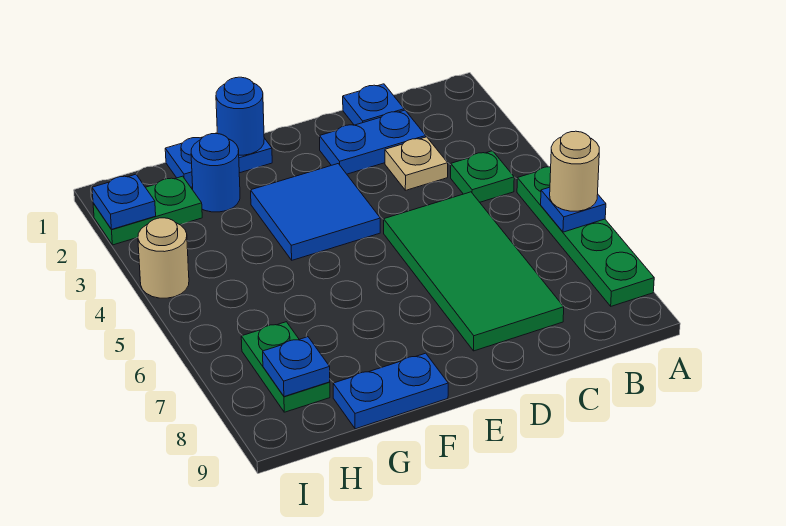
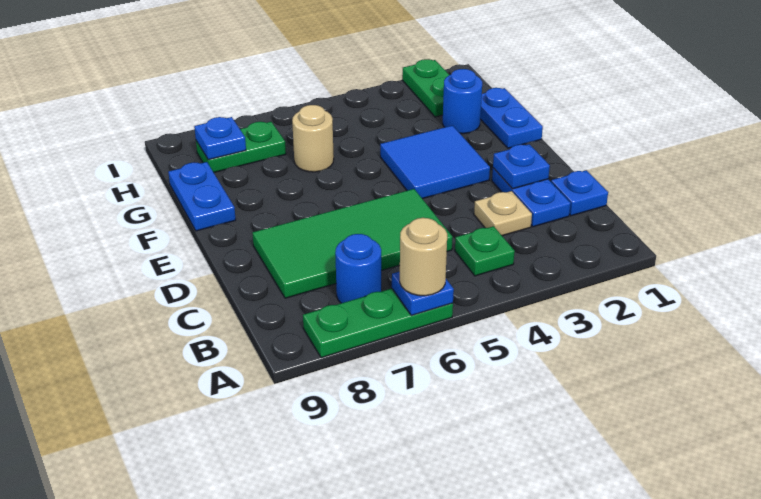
green plate A5:A8 level 1 -> green plate A6:A8 level 1
blue round brick F1 level 2 -> blue round brick B7 level 1
blue plate I2 level 2 -> blue plate D2 level 2
tan round brick I4 level 1 -> tan round brick G6 level 1

